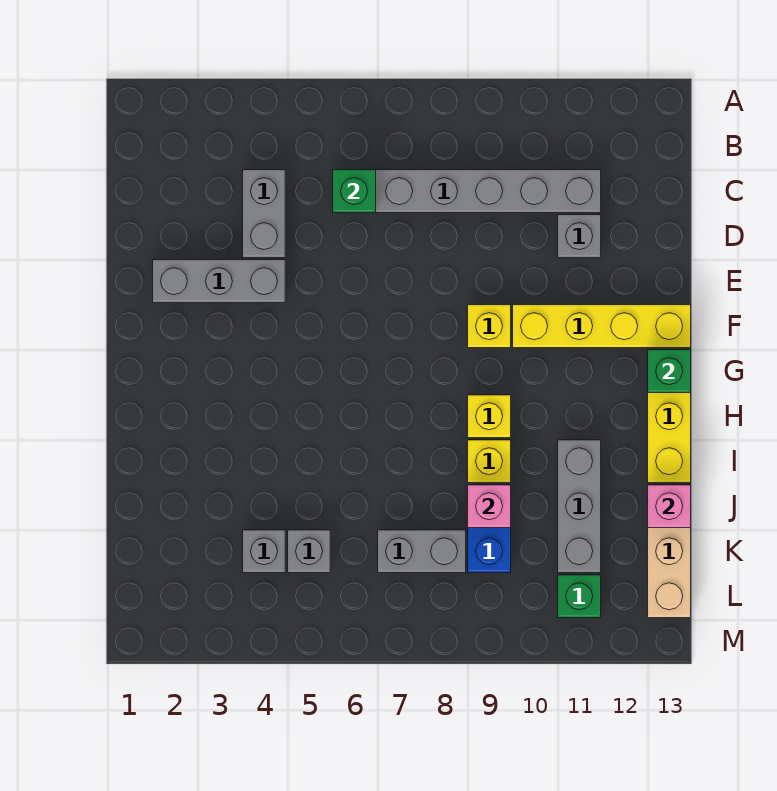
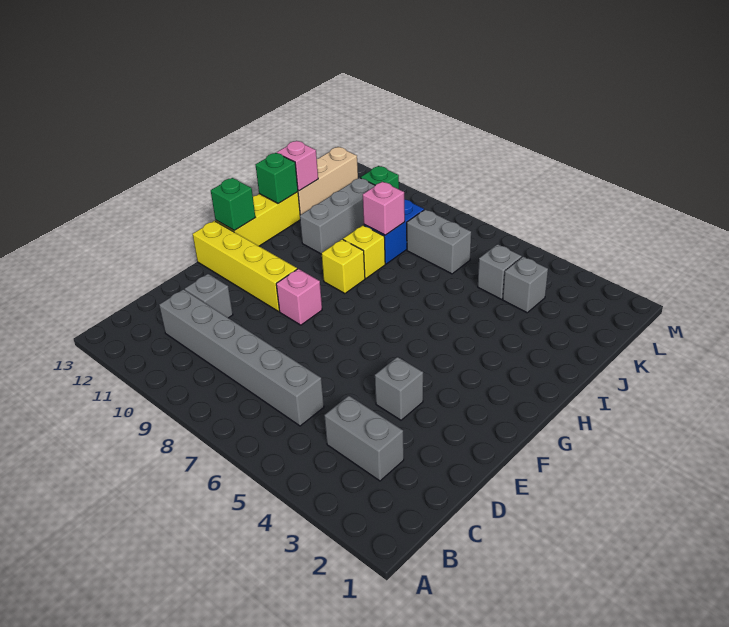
grey brick C4:D4 level 1 -> grey brick C3:C4 level 1
green brick C6 level 2 -> green brick I13 level 2
grey brick E2:E4 level 1 -> grey brick E4 level 1
yellow brick F9 level 1 -> pink brick F9 level 1

